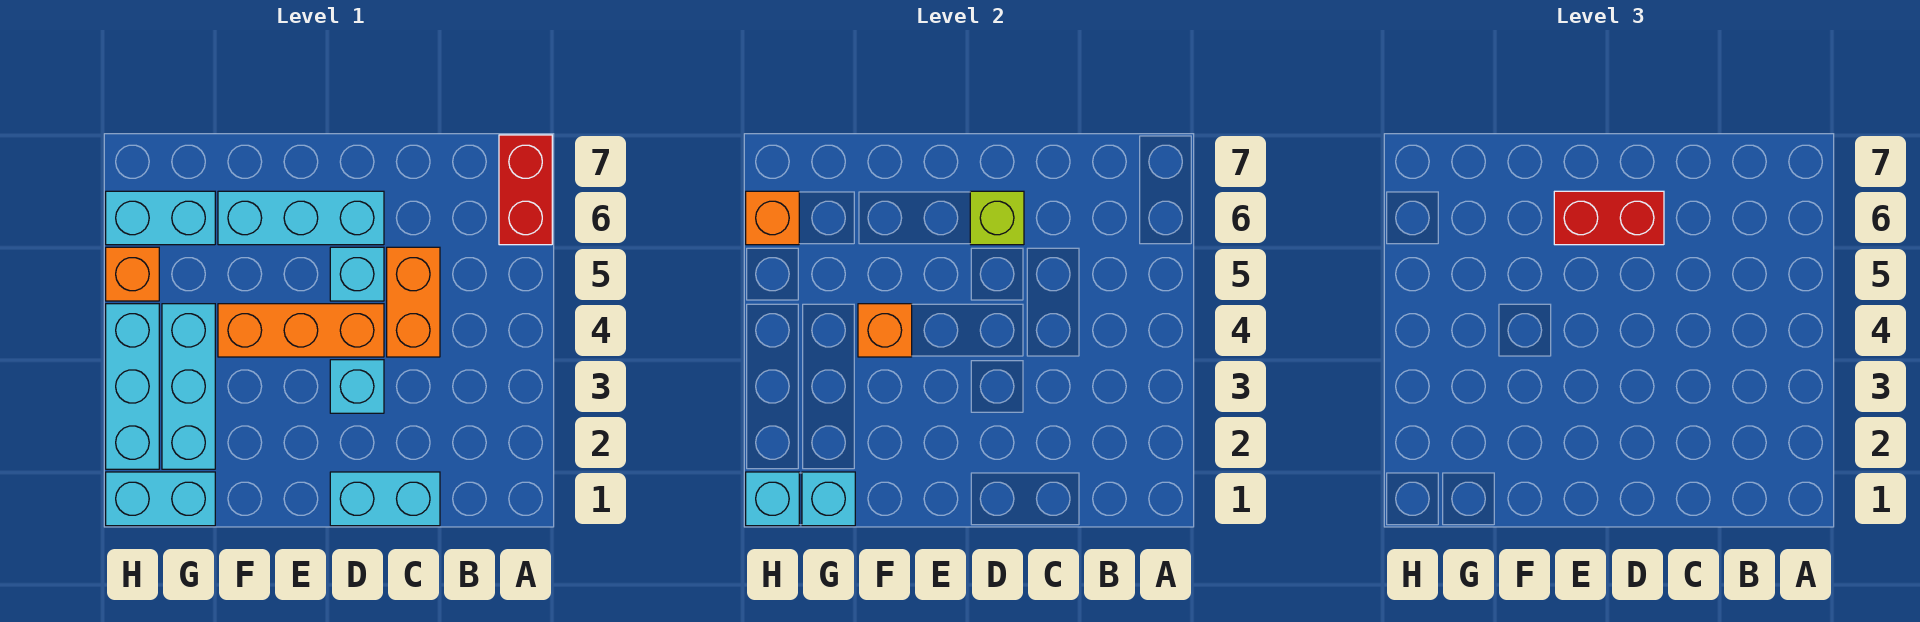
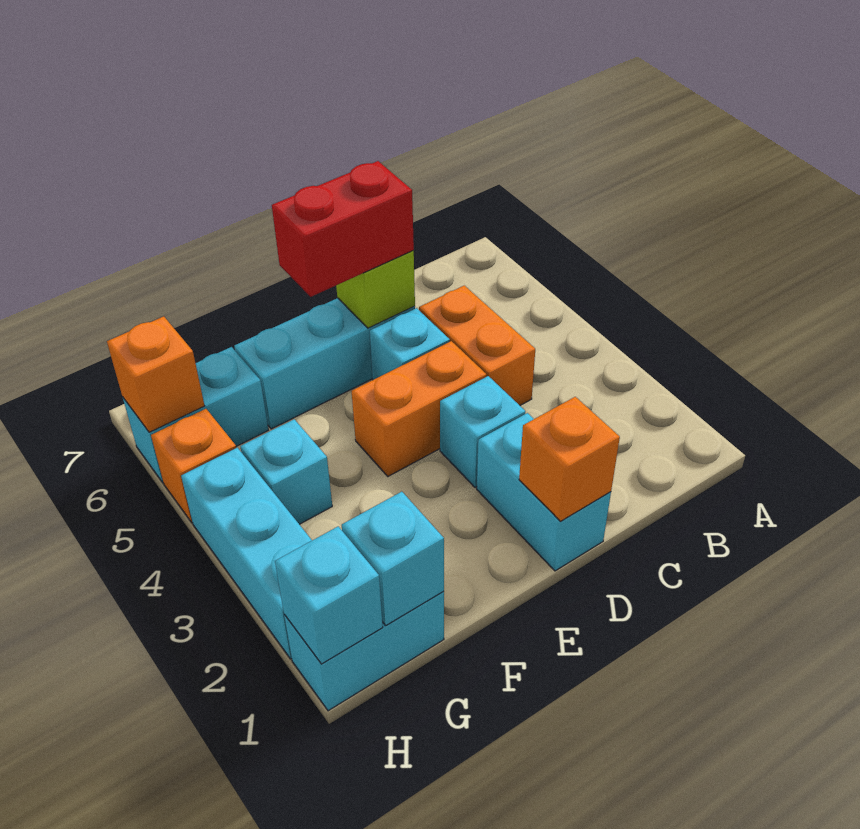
red brick A6:A7 level 1 -> none
cyan brick C1:D1 level 1 -> cyan brick D1:D2 level 1
orange brick D4:F4 level 1 -> orange brick D4:E4 level 1
orange brick F4 level 2 -> orange brick D1 level 2
cyan brick G2:G4 level 1 -> cyan brick G4 level 1

